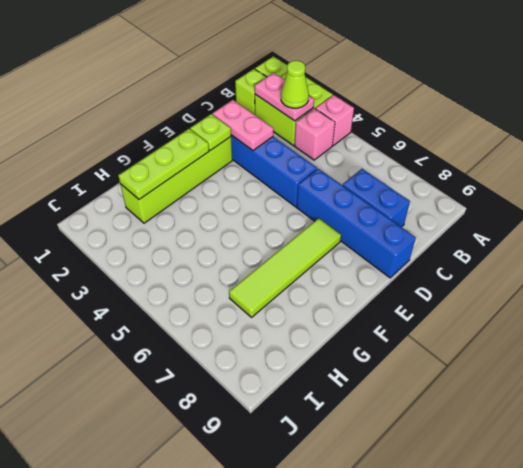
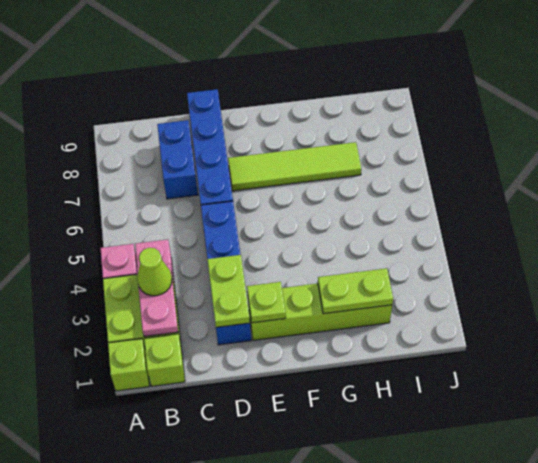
pink plate D2:D3 level 2 -> lime plate D2:D3 level 2
lime plate F2:H2 level 2 -> lime plate G2:H2 level 2

